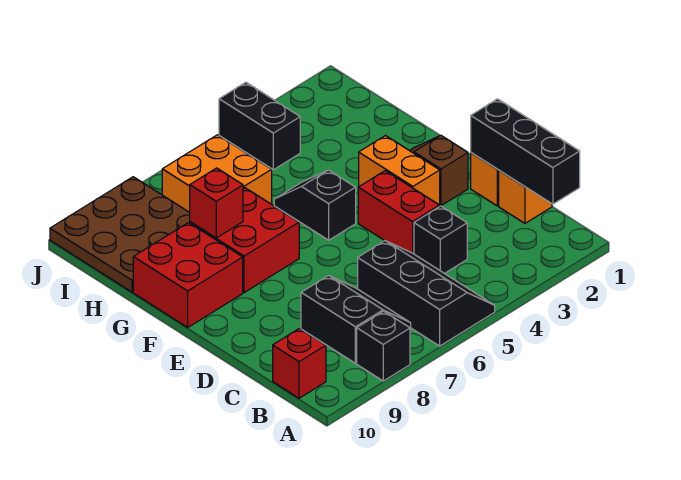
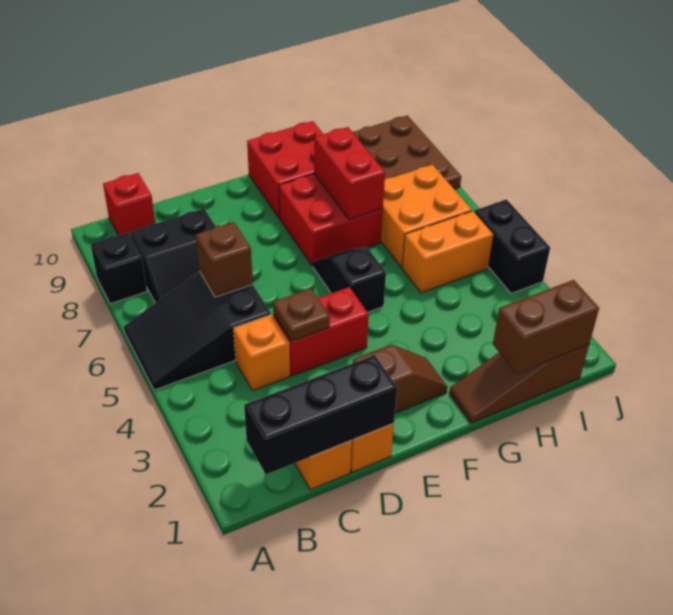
black slope A5:C6 level 1 top 6 -> black slope A5:C6 level 1 top C
black brick C4 level 1 -> orange brick C4 level 1
none -> brown brick C6 level 2
none -> brown plate D4 level 2
orange brick E3:F3 level 1 -> orange brick H5:I5 level 1
black slope F5:G5 level 1 top F -> black slope F5:F6 level 1 top 5
none -> brown slope G1:I1 level 1 top I
red brick G8 level 2 -> red brick G7:G8 level 2
none -> brown brick H1:I1 level 2
black brick I4:J4 level 1 -> black brick J4:J5 level 1

